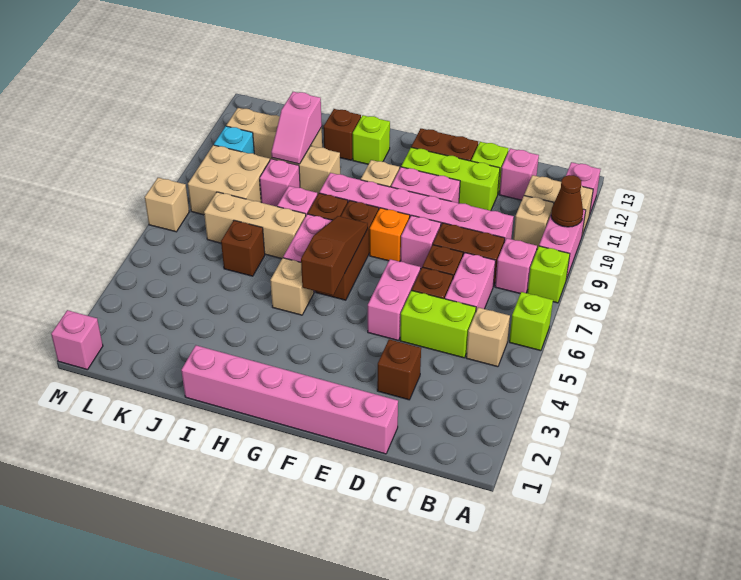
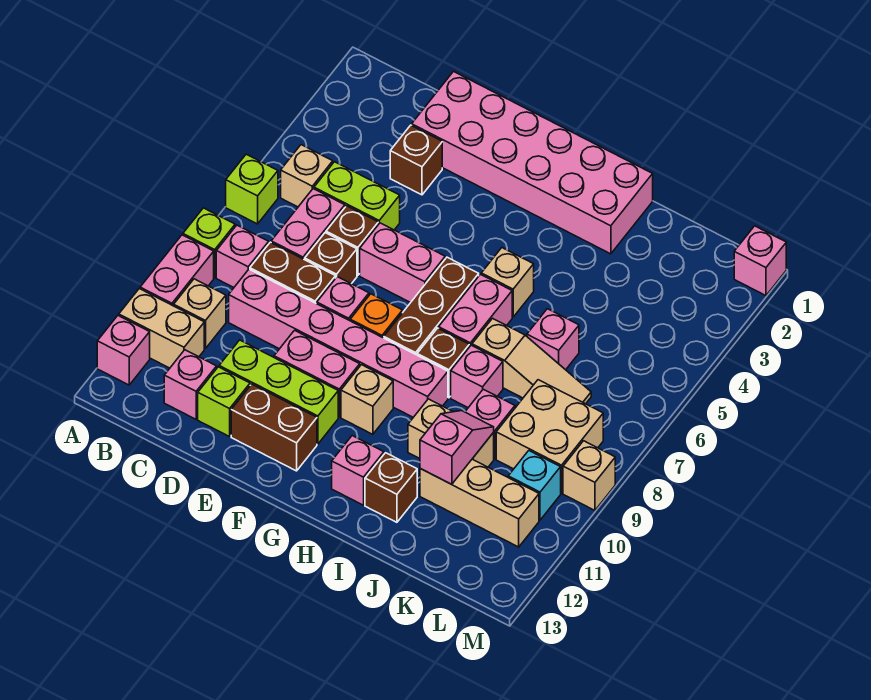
brown cone A10 level 2 -> none
pink brick D1:I1 level 1 -> pink brick D1:I2 level 1
pink brick E5:E6 level 1 -> pink brick E6:F6 level 1
brown slope G5:G7 level 2 top 5 -> none
lime brick H12 level 1 -> pink brick H12 level 1
tan brick I7:K7 level 1 -> tan slope I7:K7 level 1 top I
brown brick J6 level 1 -> pink brick J6 level 1
tan brick M7 level 1 -> tan brick M9 level 1

